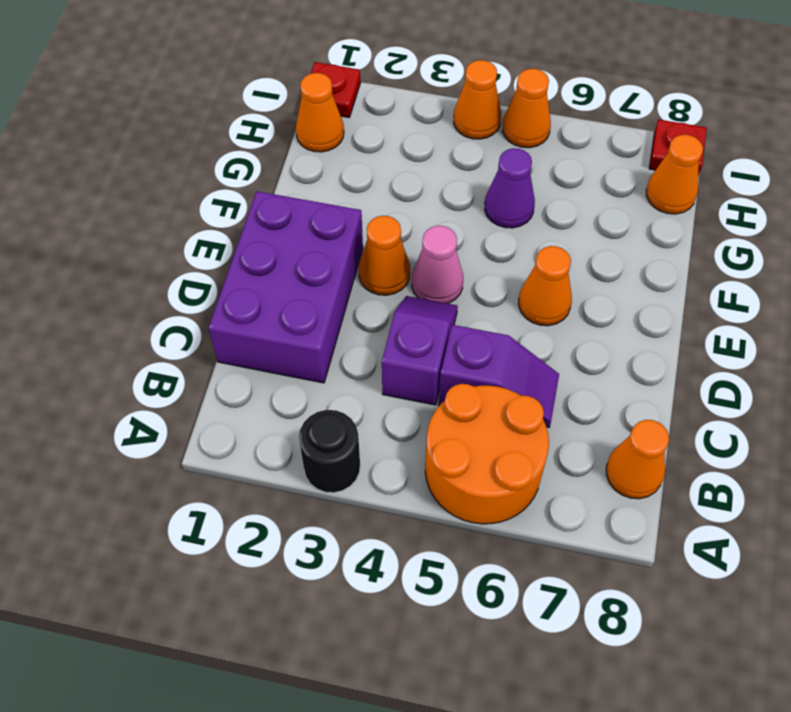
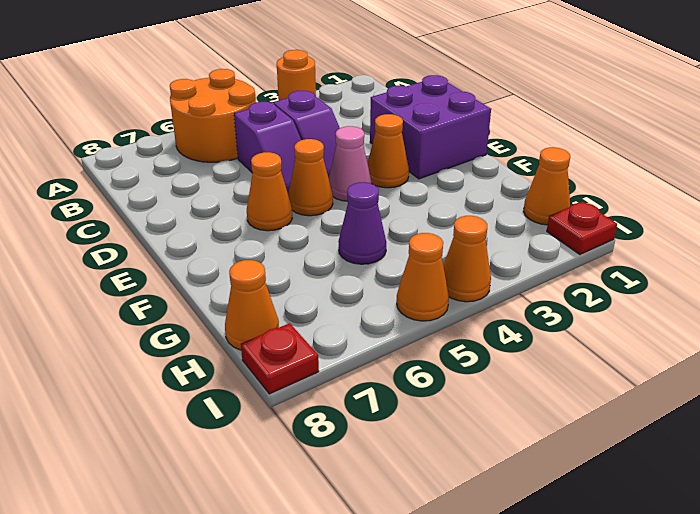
black round brick A3 level 1 -> orange round brick A3 level 1
orange cone B8 level 1 -> orange cone E5 level 1
purple brick C1:E2 level 1 -> purple brick D1:E2 level 1
purple slope C5:C6 level 1 top 5 -> purple slope C5:D5 level 1 top C

